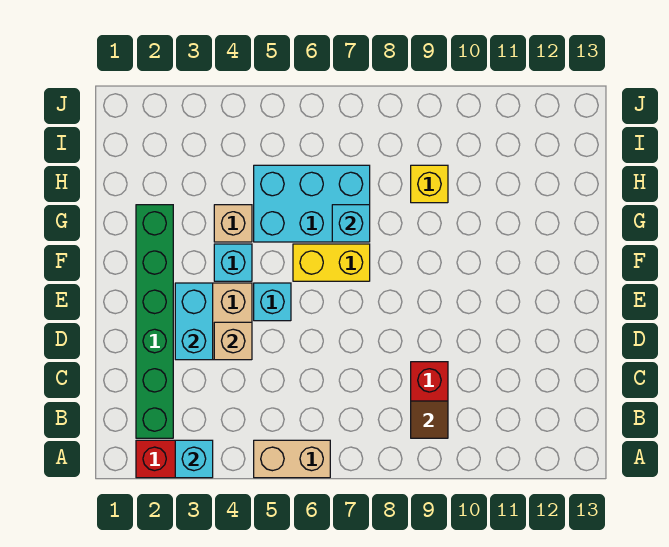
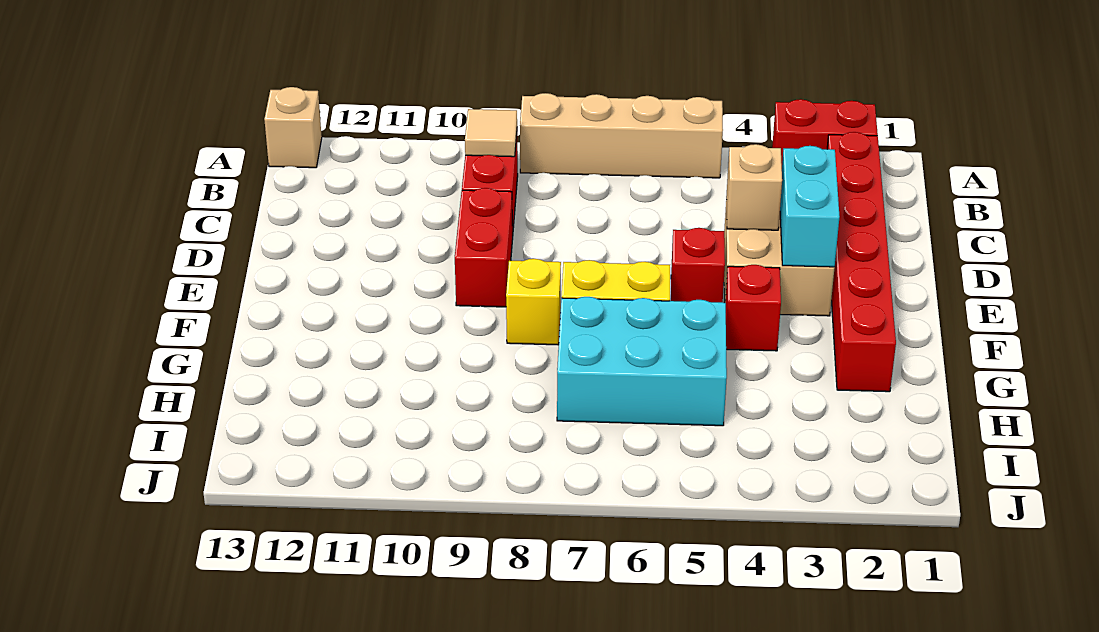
cyan brick A3 level 2 -> none
tan brick A5:A6 level 1 -> tan brick A5:A8 level 1
green brick B2:G2 level 1 -> red brick B2:G2 level 1
brown tile B9 level 2 -> tan tile B9 level 2
none -> red brick D9:E9 level 1
cyan brick E5 level 1 -> red brick E5 level 1
cyan brick F4 level 1 -> red brick F4 level 1
tan brick G4 level 1 -> tan brick A13 level 1
cyan brick G7 level 2 -> none
yellow brick H9 level 1 -> yellow brick F8 level 1

